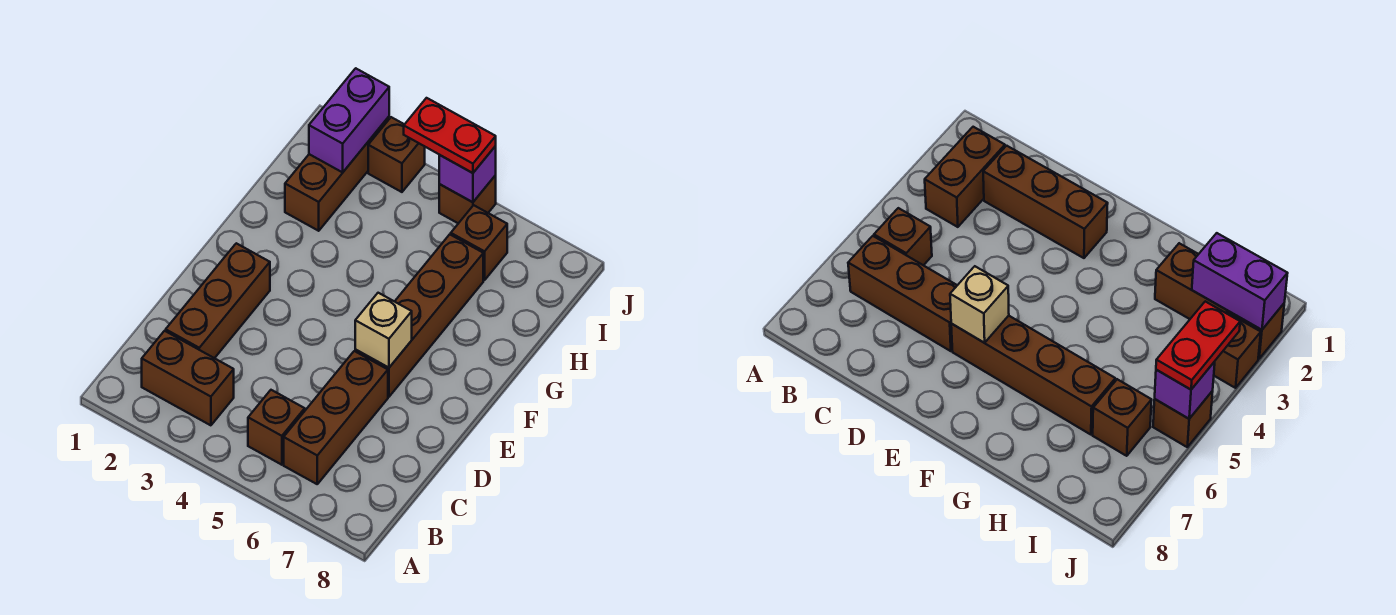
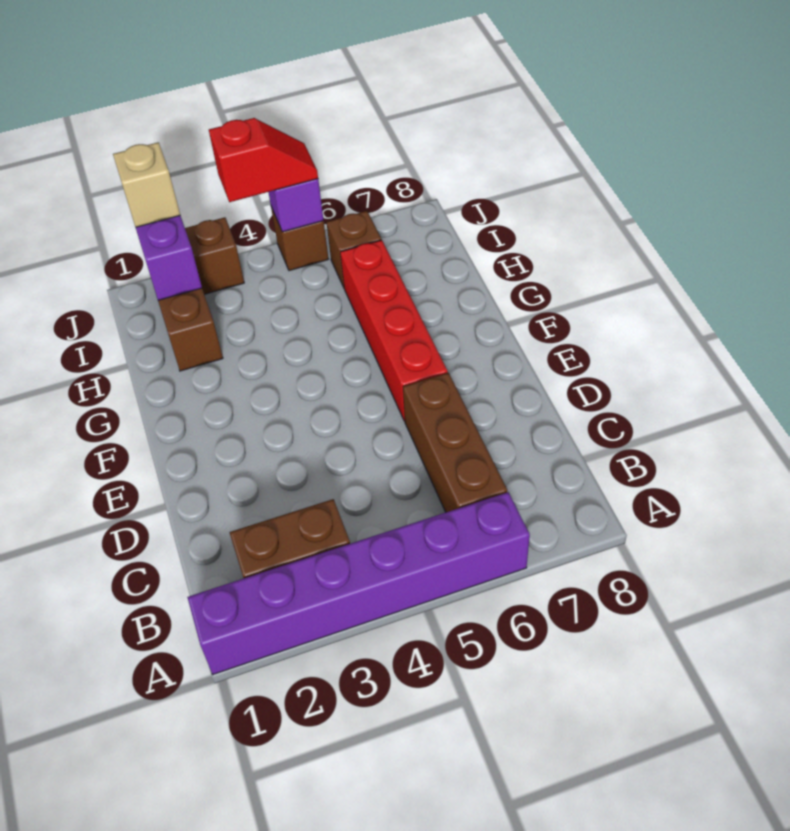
none -> purple brick A1:A6 level 1
brown brick B5 level 1 -> none
brown brick C2:E2 level 1 -> none
brown brick E6:H6 level 1 -> red brick E6:H6 level 1
tan brick E6 level 2 -> tan brick J2 level 3
red plate J4:J5 level 3 -> red slope J4:J5 level 3 top 4

